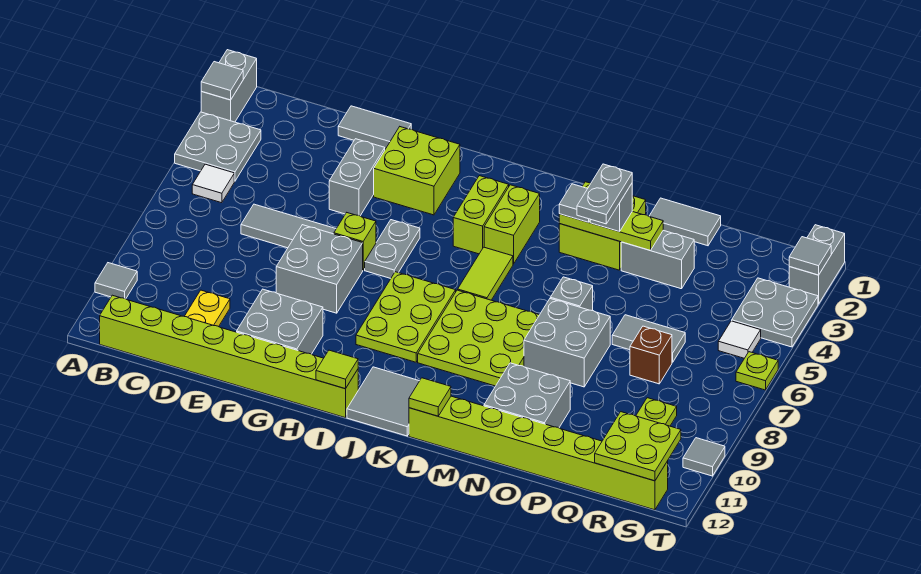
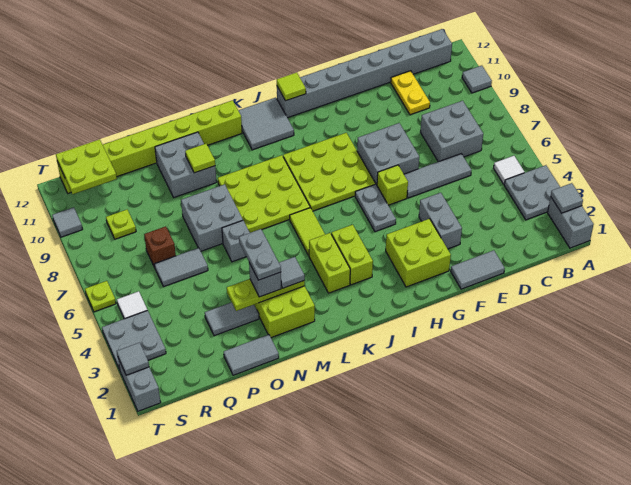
lime brick B12:I12 level 1 -> grey brick B12:I12 level 1
grey brick F10:G11 level 1 -> grey brick C7:D8 level 1
lime plate I7:J9 level 1 -> lime plate H7:J9 level 1
lime tile L12 level 2 -> lime tile N10 level 2
grey brick O3:P3 level 1 -> grey tile O3:P3 level 1

